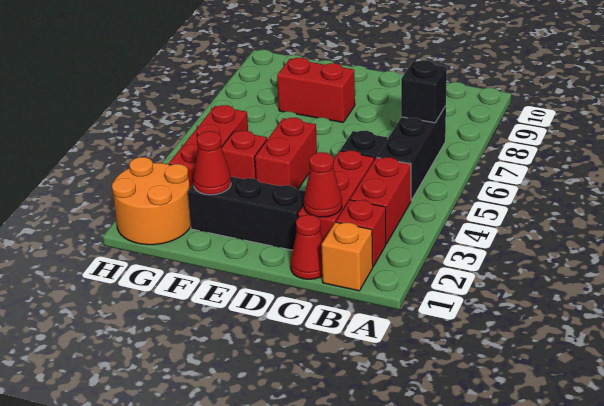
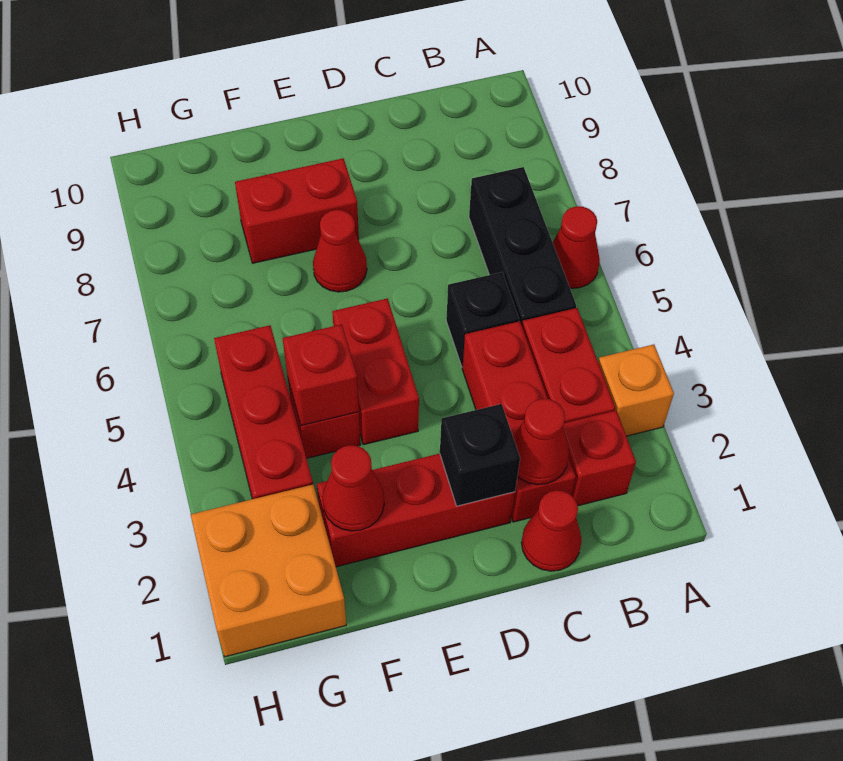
none -> red cone A6 level 1
orange brick B1 level 1 -> orange brick A3 level 1
black brick B7 level 2 -> black brick D2 level 2
black brick D2:F2 level 1 -> red brick D2:F2 level 1
none -> red cone E7 level 1
none -> red brick F4 level 2
orange round brick G1:H2 level 1 -> orange brick G1:H2 level 1

